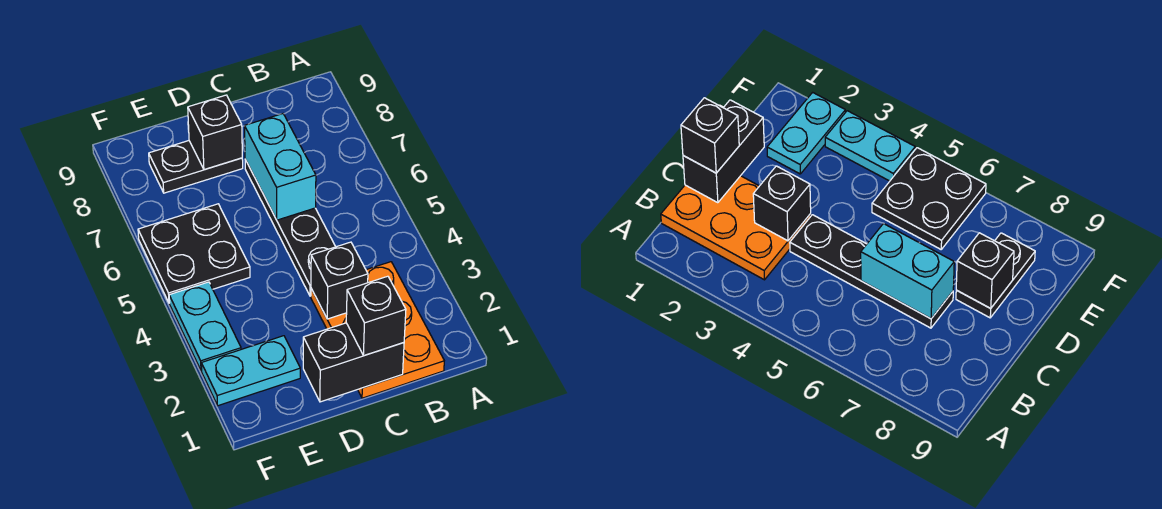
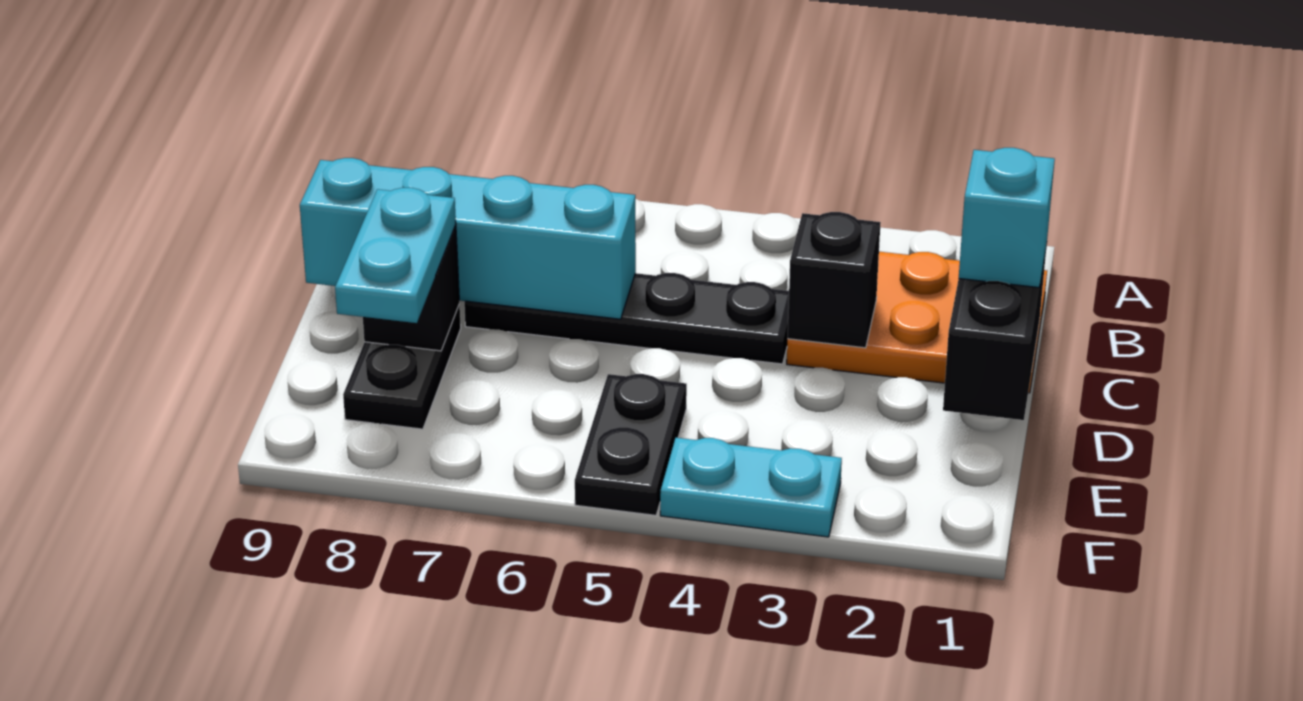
black brick C1 level 3 -> cyan brick C1 level 3
cyan brick C6:C7 level 2 -> cyan brick C6:C9 level 2
cyan plate E2:F2 level 1 -> cyan plate D8:E8 level 3
black plate E5:F6 level 1 -> black plate E5:F5 level 1

